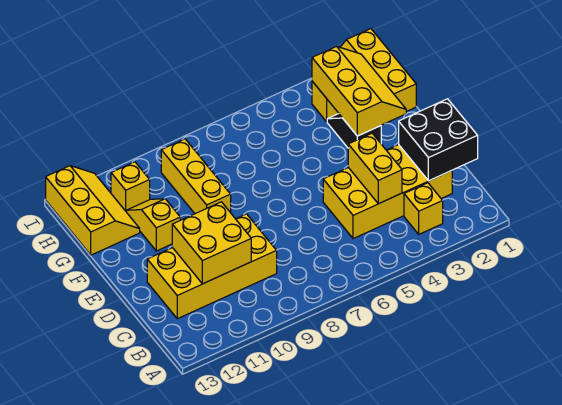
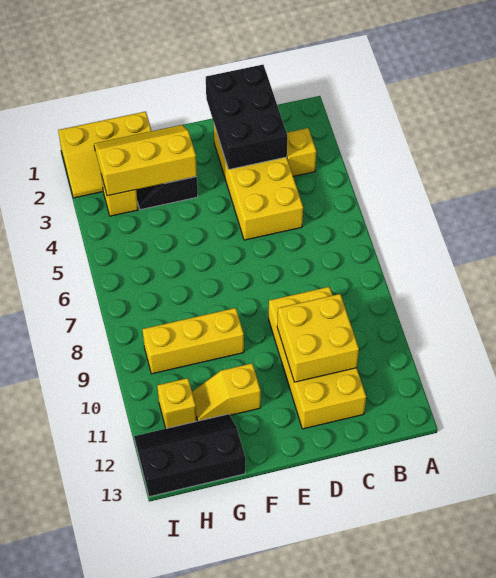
black brick C1:D2 level 2 -> black brick C1:D3 level 2
yellow brick C4:D4 level 2 -> none
yellow slope G12:I13 level 1 top 13 -> black slope G12:I13 level 1 top 13

